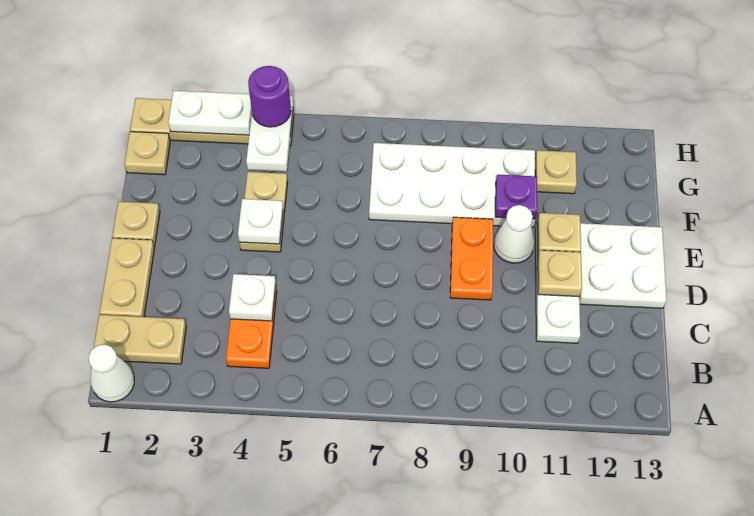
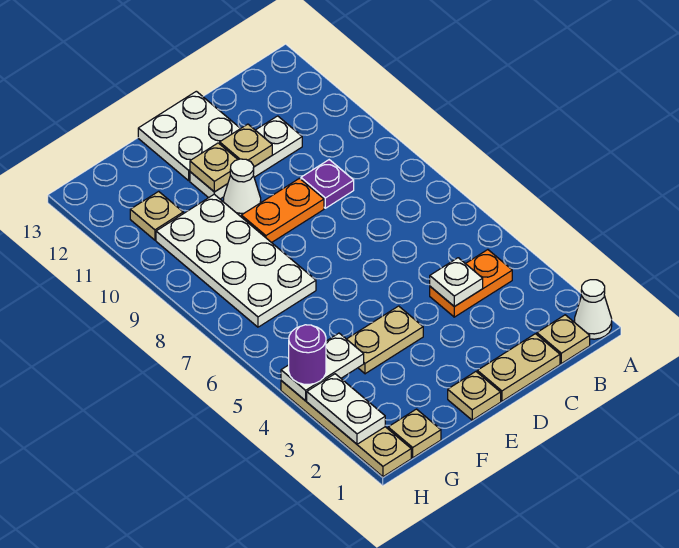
tan plate B1:B2 level 1 -> tan plate B1 level 1
white plate E4 level 2 -> none
purple plate F10 level 2 -> purple plate C9 level 1

